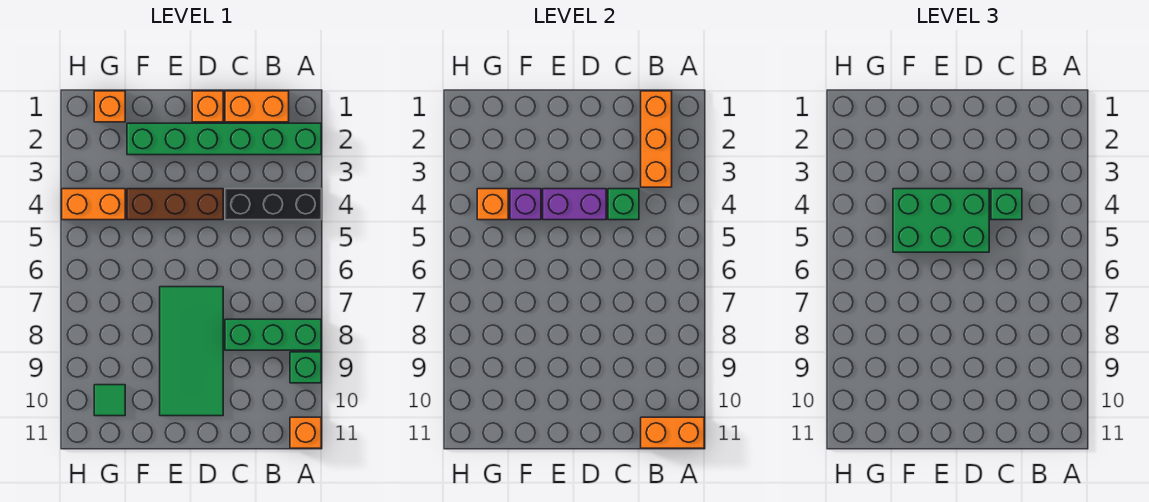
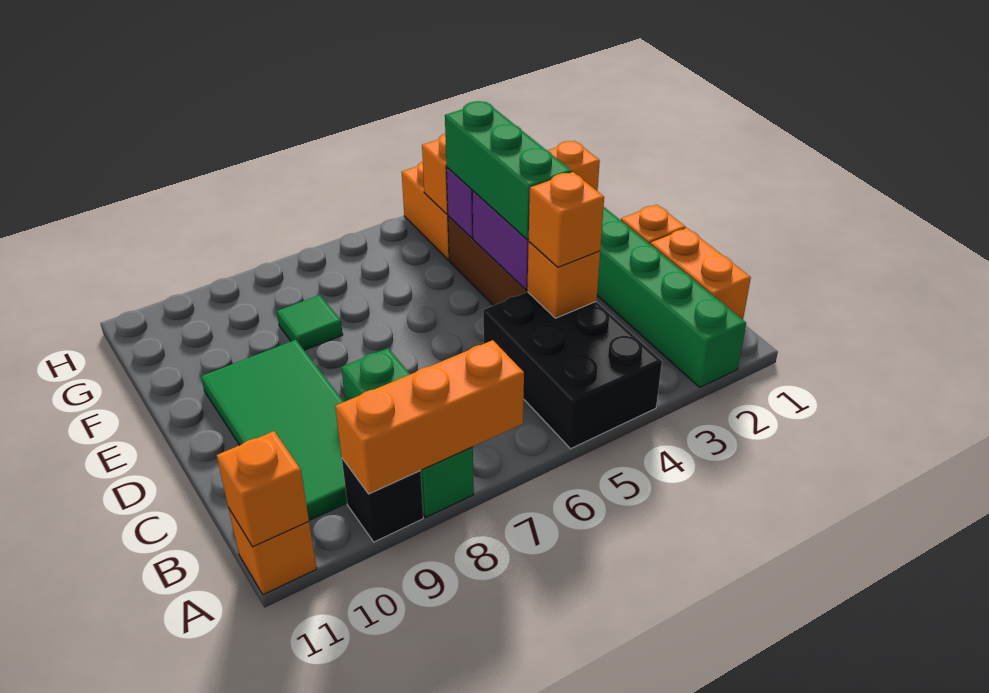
black brick A4:C4 level 1 -> black brick A4:C5 level 1
green brick A9 level 1 -> black brick A9 level 1
orange brick A11:B11 level 2 -> orange brick A11 level 2
orange brick B1:B3 level 2 -> orange brick A7:A9 level 2
green brick C4 level 2 -> orange brick C4 level 2
green brick C4 level 3 -> orange brick C4 level 3
green brick D4:F5 level 3 -> green brick D4:F4 level 3
green tile D7:E10 level 1 -> green tile B9:E10 level 1
green tile G10 level 1 -> green tile F8 level 1

